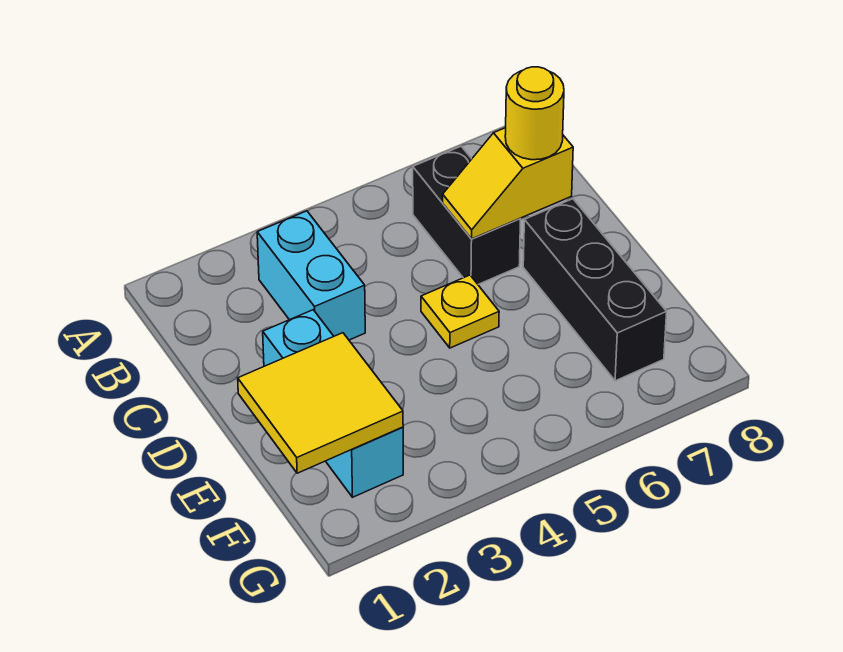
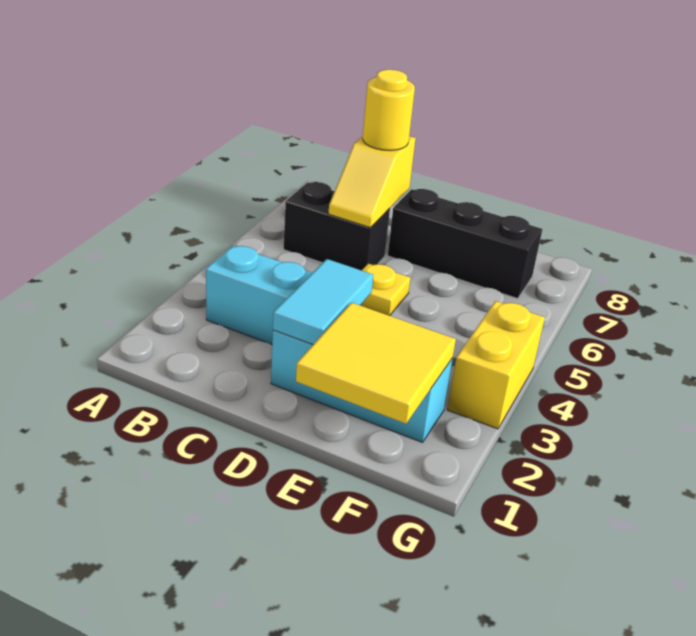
none -> cyan tile D2:D3 level 2
none -> yellow brick G3:G4 level 1

